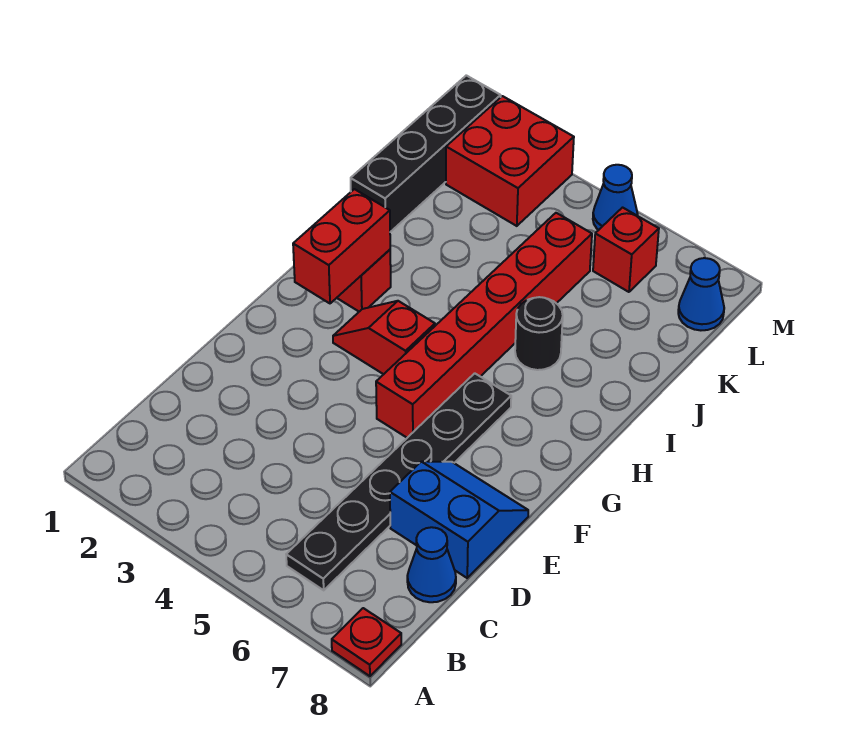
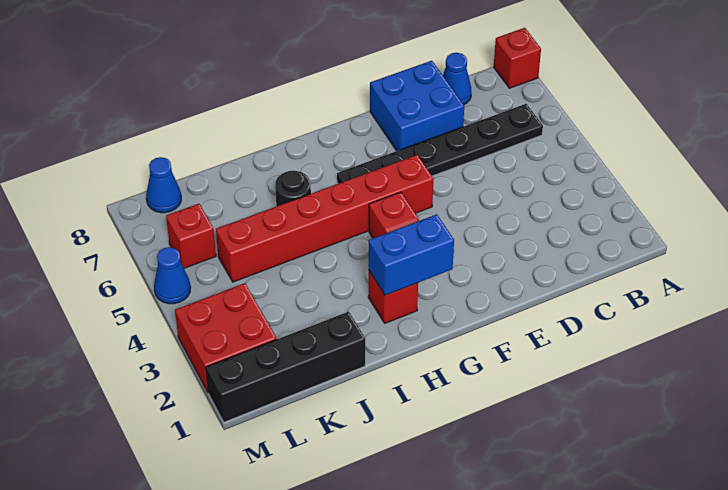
red plate A8 level 1 -> red brick A8 level 1
blue slope D7:E8 level 1 top D -> blue brick D7:E8 level 1
red brick G2:H2 level 2 -> blue brick G2:H2 level 2

